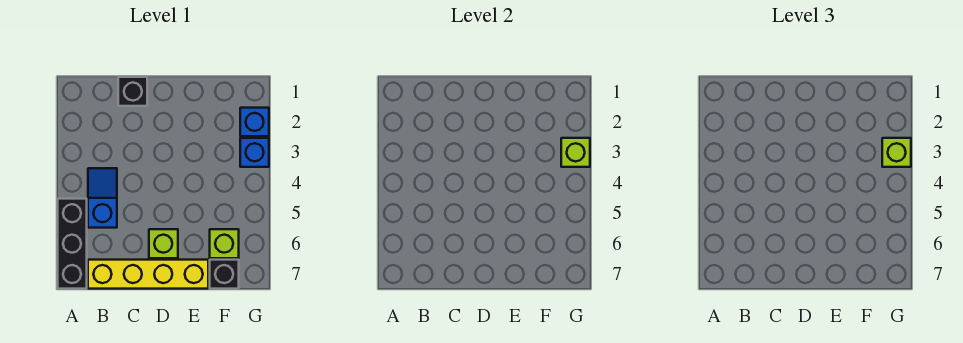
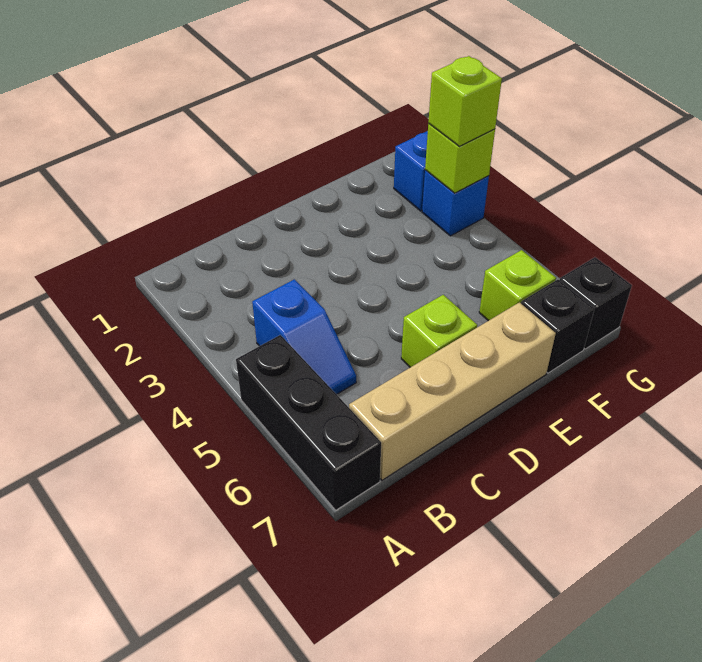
blue slope B4:B5 level 1 top 5 -> blue slope B4:B5 level 1 top 4
yellow brick B7:E7 level 1 -> tan brick B7:E7 level 1
black brick C1 level 1 -> black brick G7 level 1

